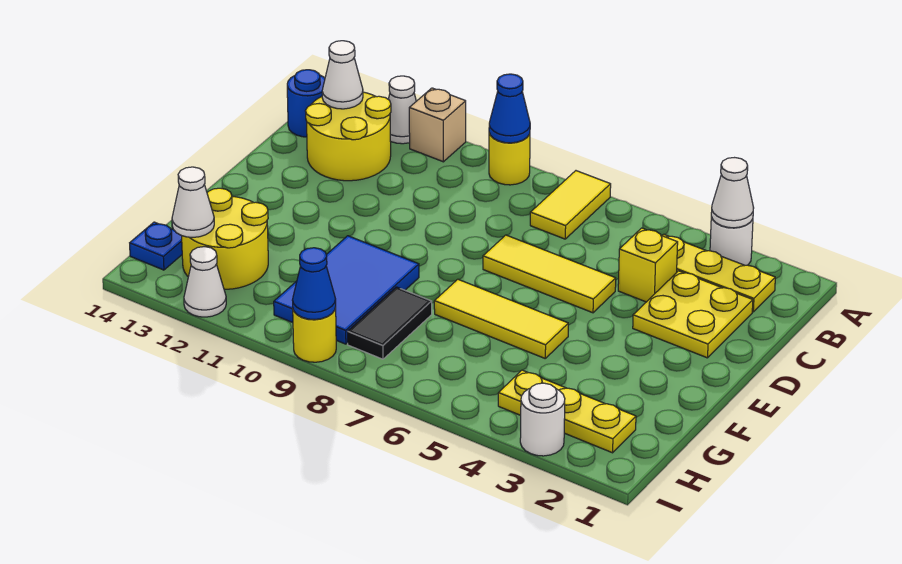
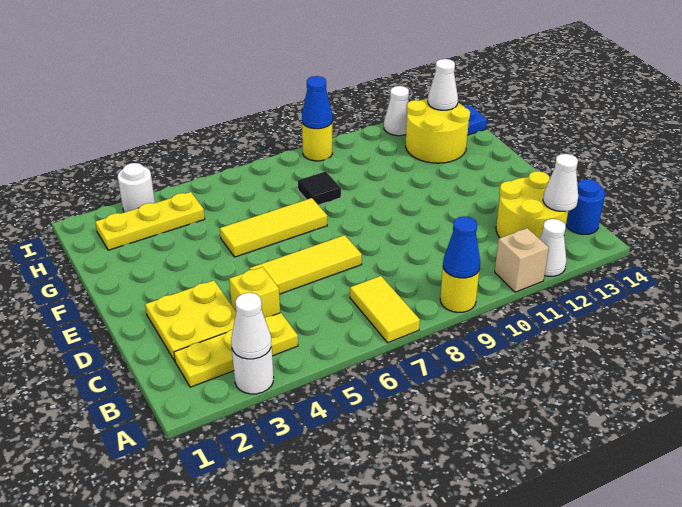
blue tile F9:H10 level 1 -> none
black tile G8:H8 level 1 -> black tile G8 level 1

